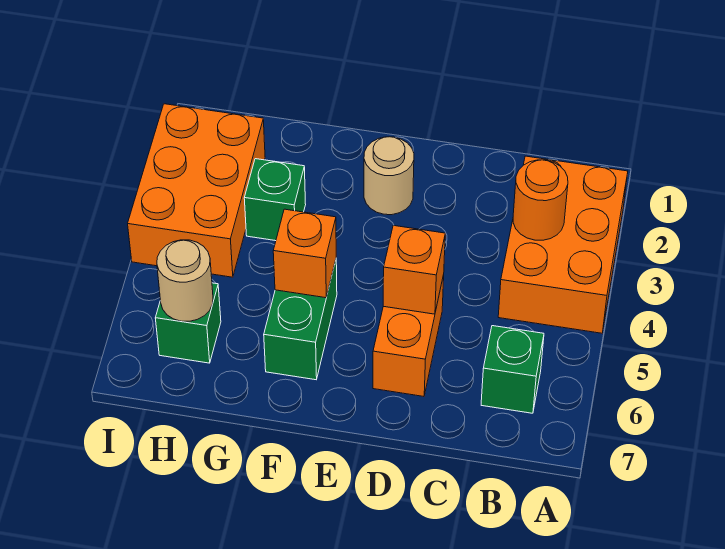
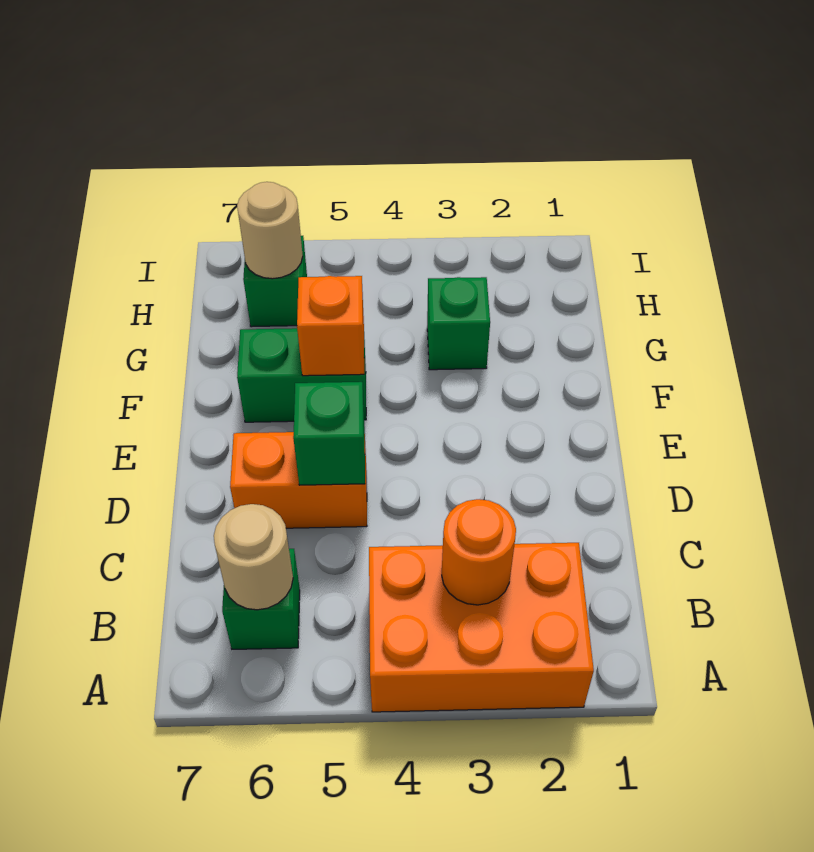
orange brick D5 level 2 -> green brick D5 level 2
tan round brick E2 level 1 -> tan round brick B6 level 2
orange brick H2:I4 level 1 -> none

